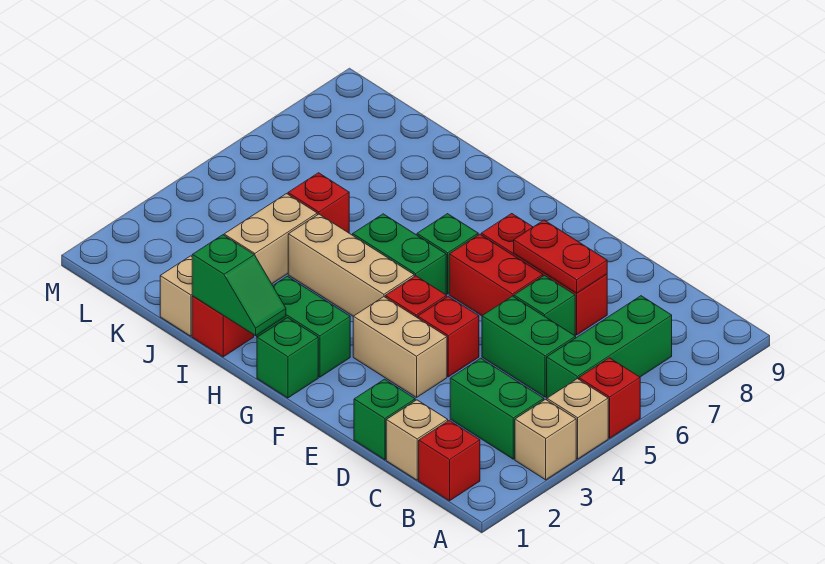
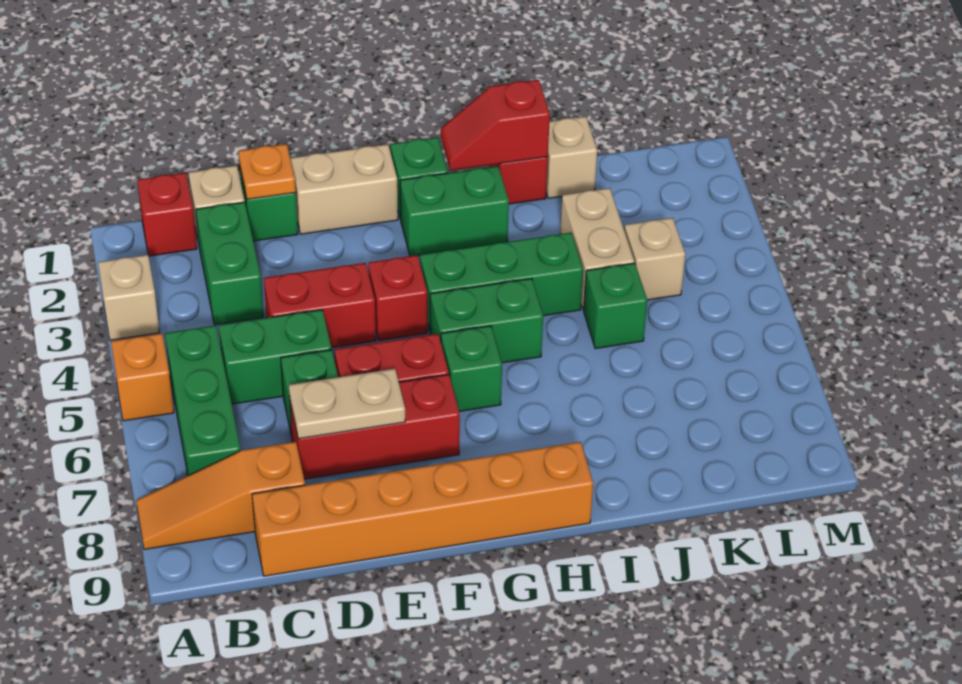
tan brick A4 level 1 -> tan brick K4 level 1
red brick A5 level 1 -> orange brick A5 level 1
none -> orange slope A8:C8 level 1 top C
green brick B3:C3 level 1 -> green brick C2:C3 level 1
none -> orange brick C9:H9 level 1
none -> orange plate D1 level 2
red plate D7:E7 level 2 -> tan plate D7:E7 level 2
tan brick E3:F3 level 1 -> tan brick E1:F1 level 1
red brick E4 level 1 -> red brick D4:E4 level 1
tan brick G4:I4 level 1 -> green brick G4:I4 level 1
green slope H1:I1 level 2 top I -> red slope H1:I1 level 2 top I
red brick J5 level 1 -> green brick J5 level 1

